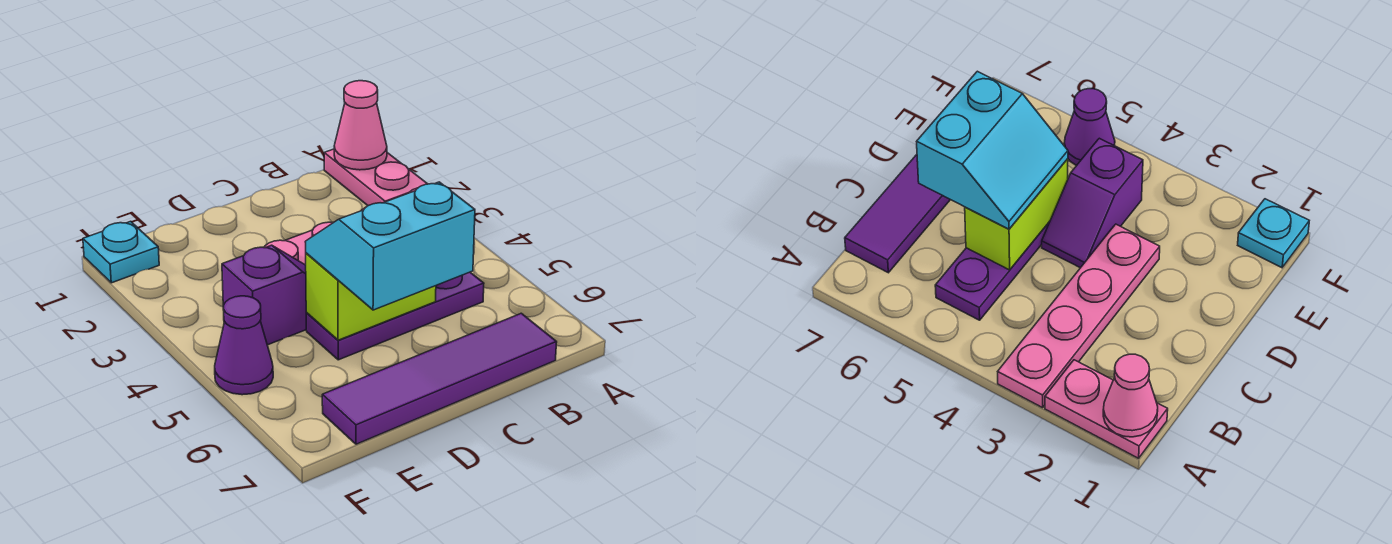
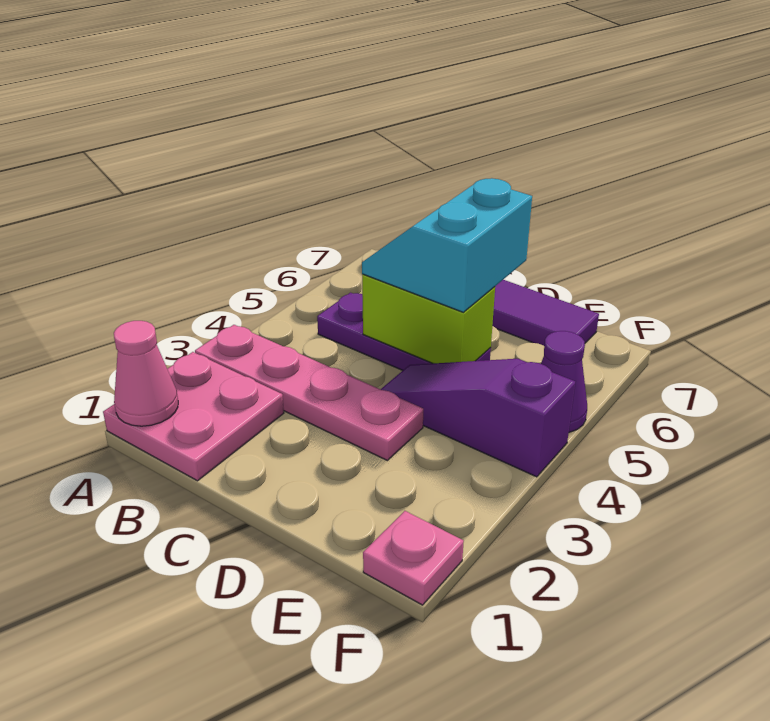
pink plate A1:A2 level 1 -> pink plate A1:B2 level 1
cyan slope C5:D6 level 3 top 6 -> cyan slope C5:D6 level 3 top D
purple slope D4:E4 level 1 top E -> purple slope D4:F4 level 1 top F
cyan plate F1 level 1 -> pink plate F1 level 1

